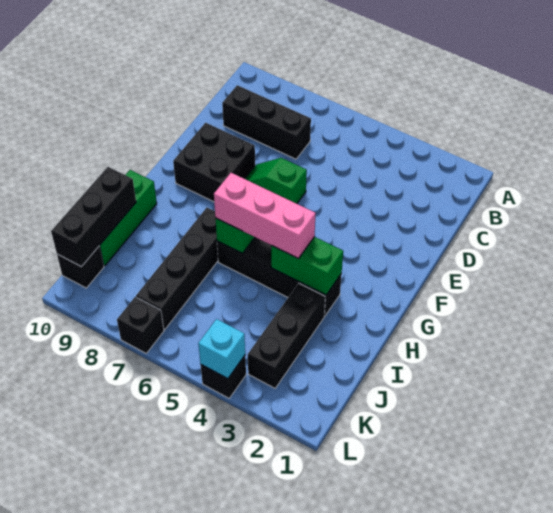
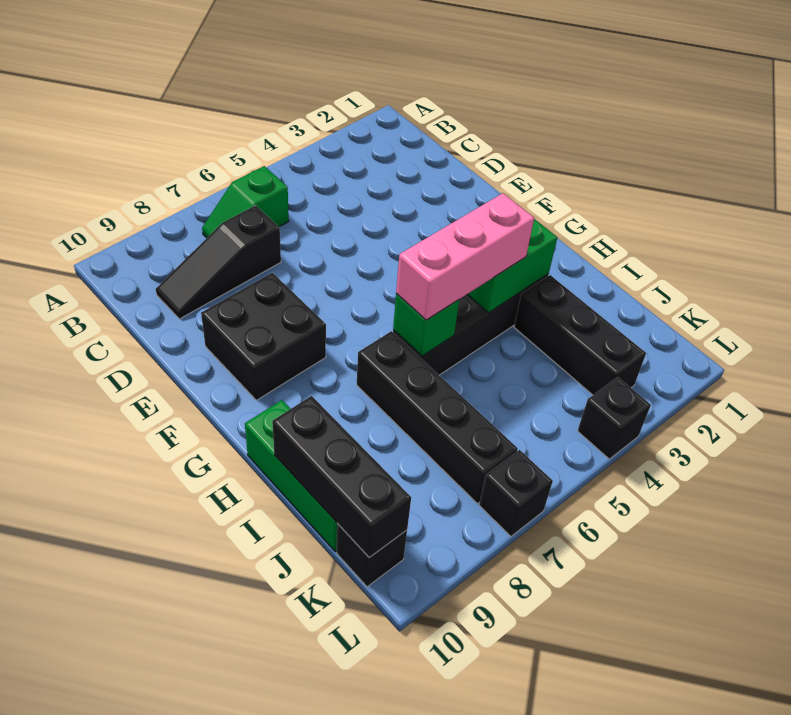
black brick C7:C9 level 1 -> black slope C7:C9 level 1 top 7
green slope E6:E7 level 1 top 6 -> green slope B6:B7 level 1 top 6
cyan brick L4 level 2 -> none

